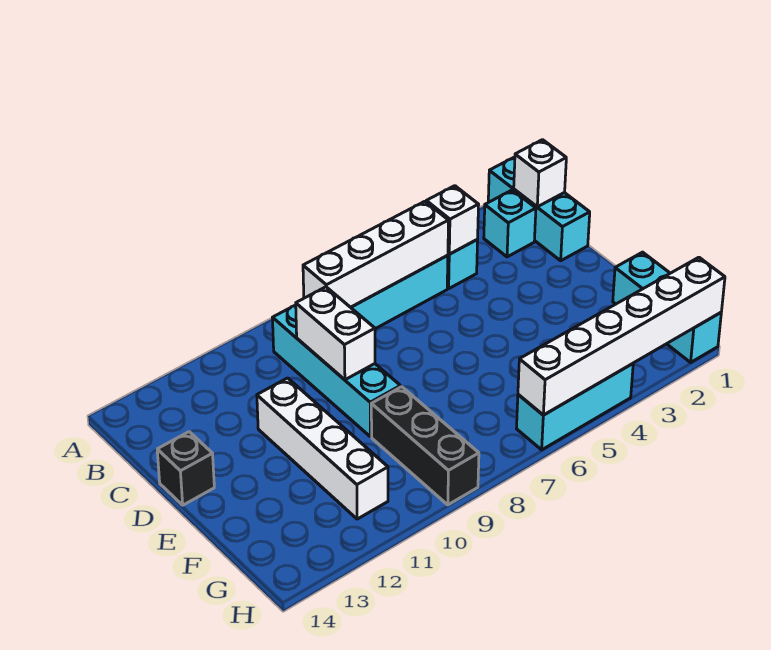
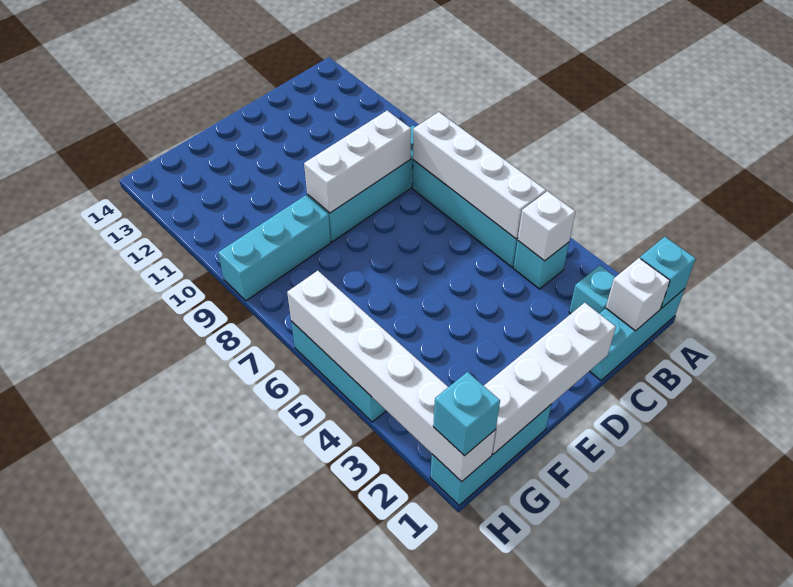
none -> cyan brick A1 level 2
white brick C9:D9 level 2 -> white brick C9:E9 level 2
white brick D11:G11 level 1 -> white brick D1:G1 level 2
black brick D14 level 1 -> none
black brick F9:H9 level 1 -> cyan brick F9:H9 level 1
none -> cyan brick H1 level 3

